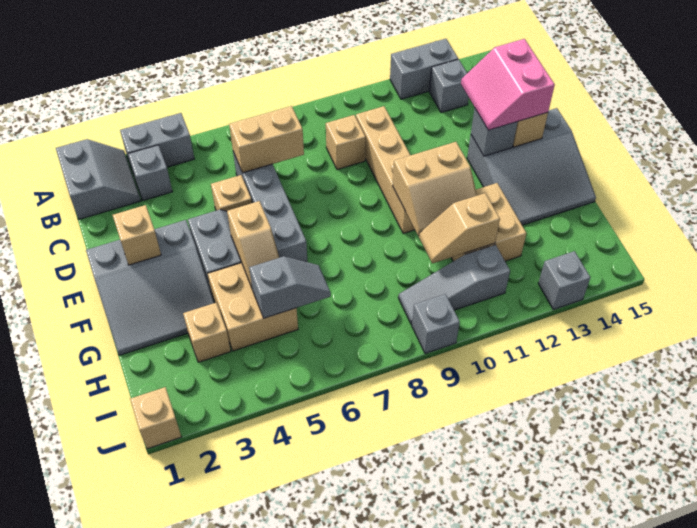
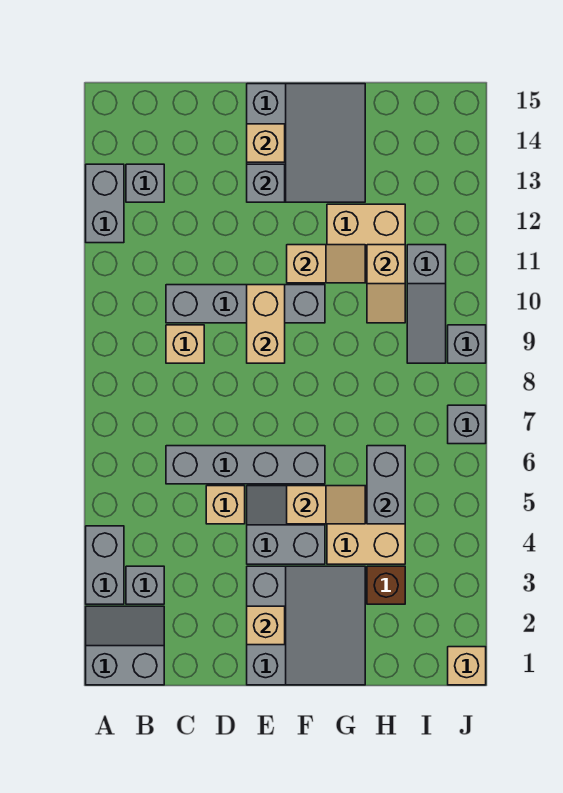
tan brick C6:C7 level 2 -> tan brick E9:E10 level 2
tan brick C10:F10 level 1 -> grey brick C10:F10 level 1
pink slope D13:E14 level 3 top 14 -> none
tan slope F10:G11 level 2 top F -> tan slope F11:G11 level 2 top F
tan brick H3 level 1 -> brown brick H3 level 1
grey slope H5:H6 level 2 top 5 -> grey brick H5:H6 level 2
grey brick J13 level 1 -> grey brick J7 level 1

